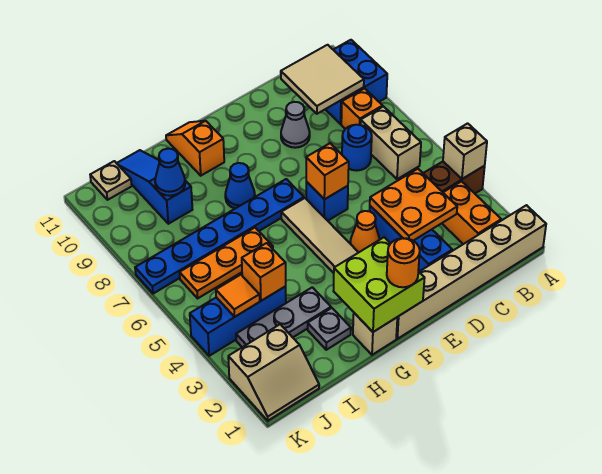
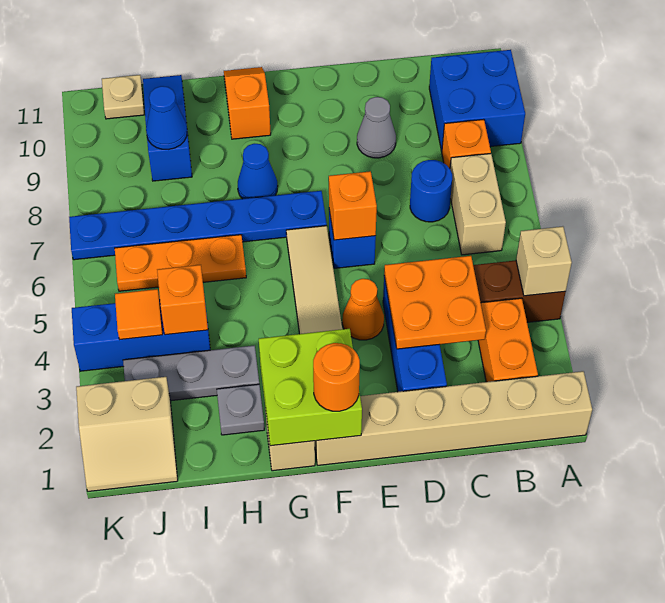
tan tile B9:C10 level 2 -> none

